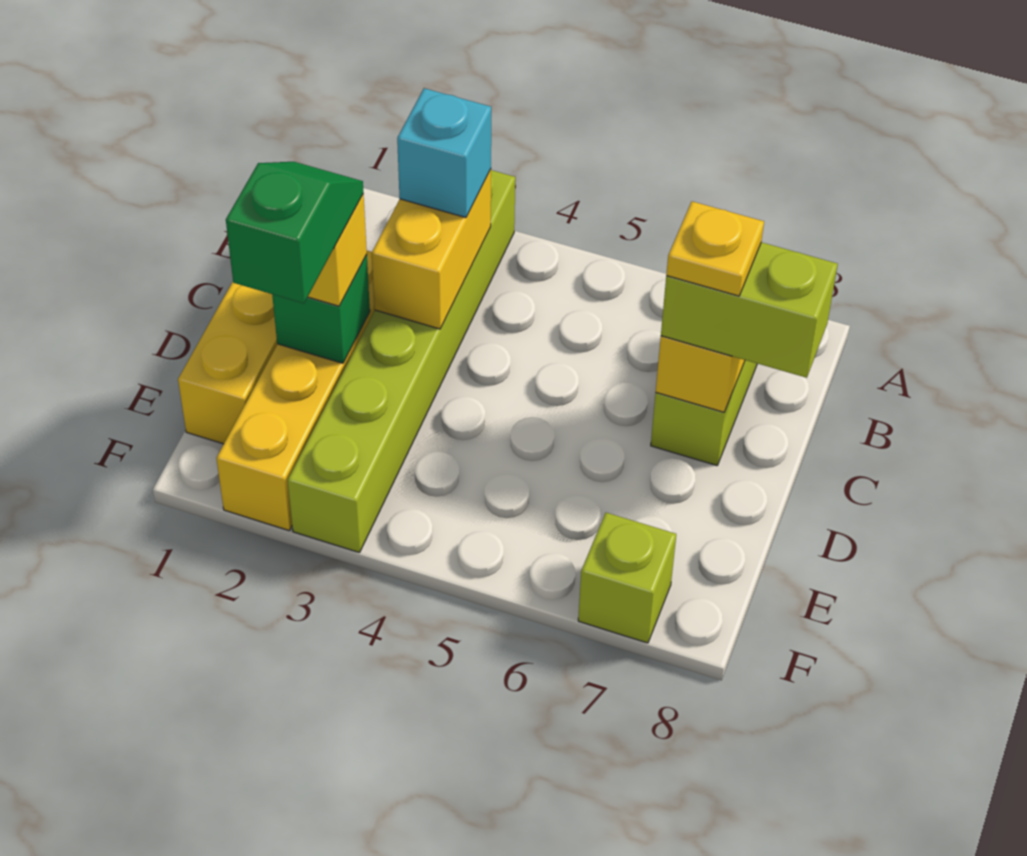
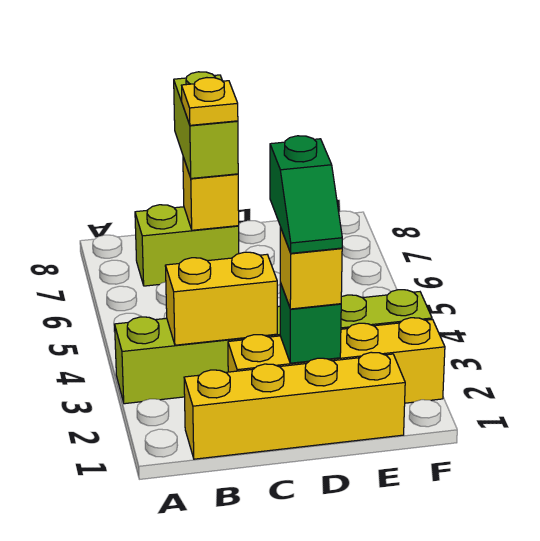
cyan brick B3 level 3 -> none
green slope D2:E2 level 4 top E -> green slope D2:D3 level 4 top 3
lime brick F7 level 1 -> none

